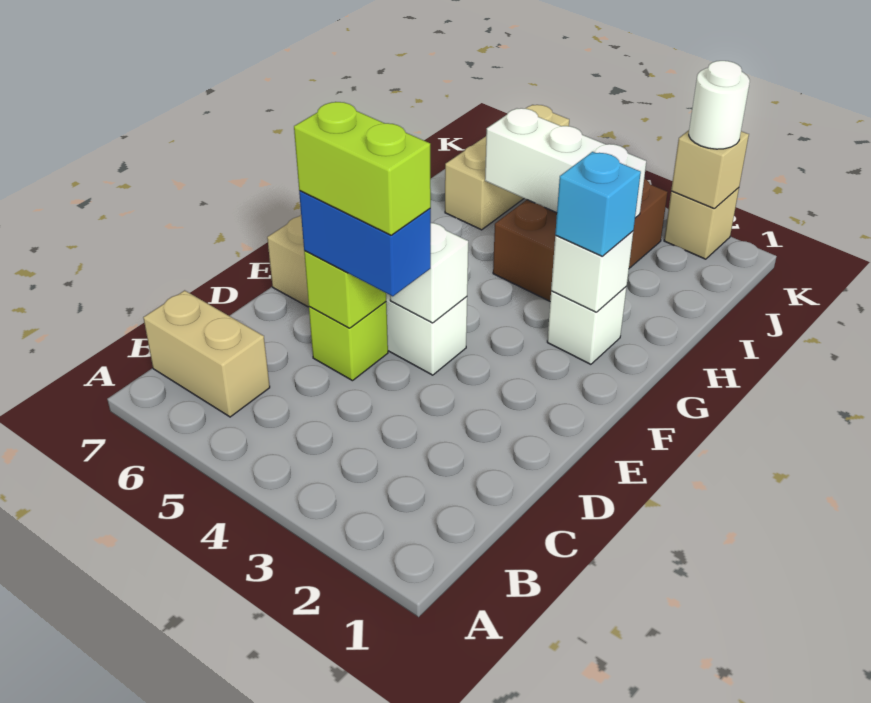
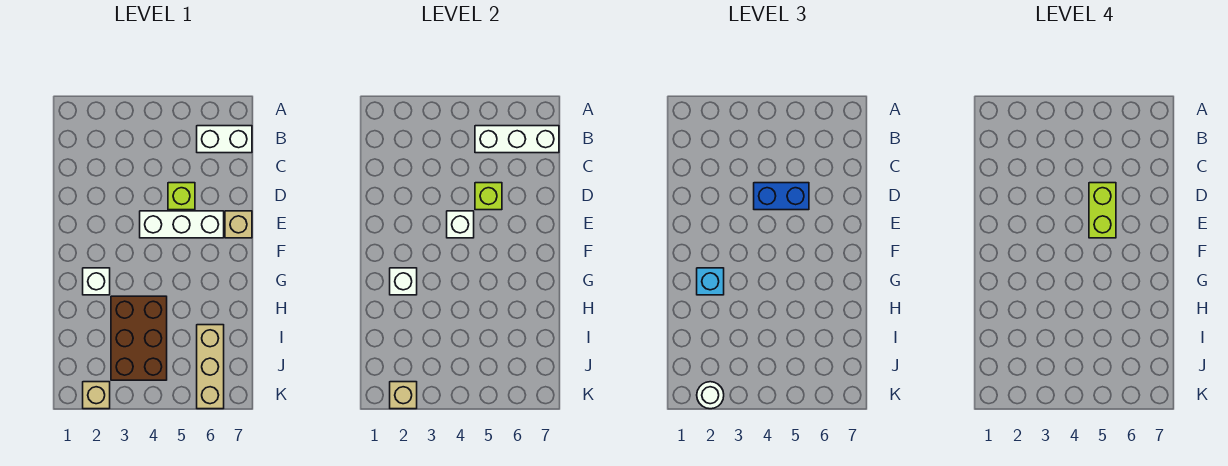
tan brick B6:B7 level 1 -> white brick B6:B7 level 1
lime brick D4:D5 level 4 -> lime brick D5:E5 level 4
white brick I3:I5 level 2 -> white brick B5:B7 level 2

